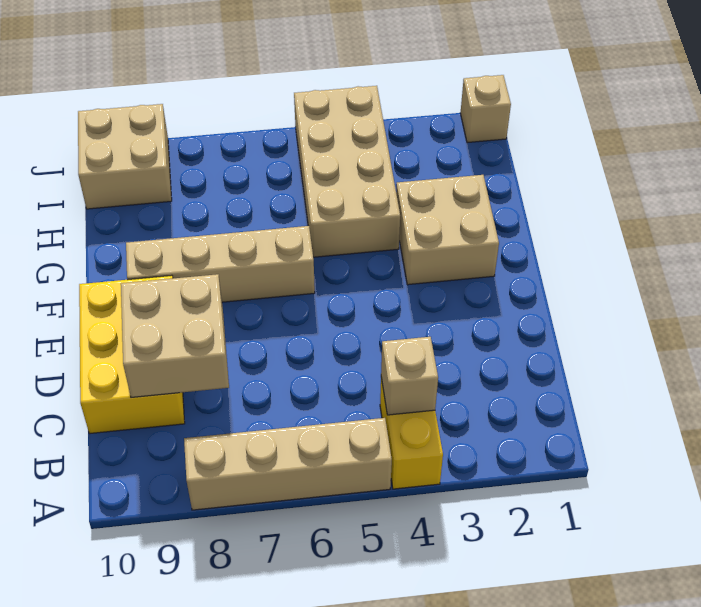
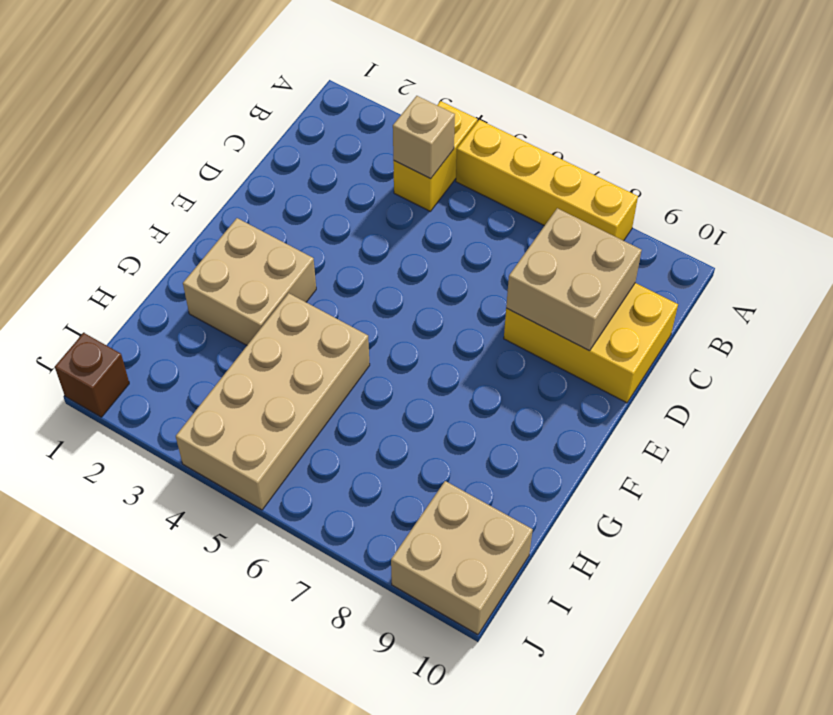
tan brick A5:A8 level 1 -> yellow brick A5:A8 level 1
yellow brick C9:E10 level 1 -> yellow brick C8:D10 level 1
tan brick F6:F9 level 1 -> none
tan brick J1 level 1 -> brown brick J1 level 1

